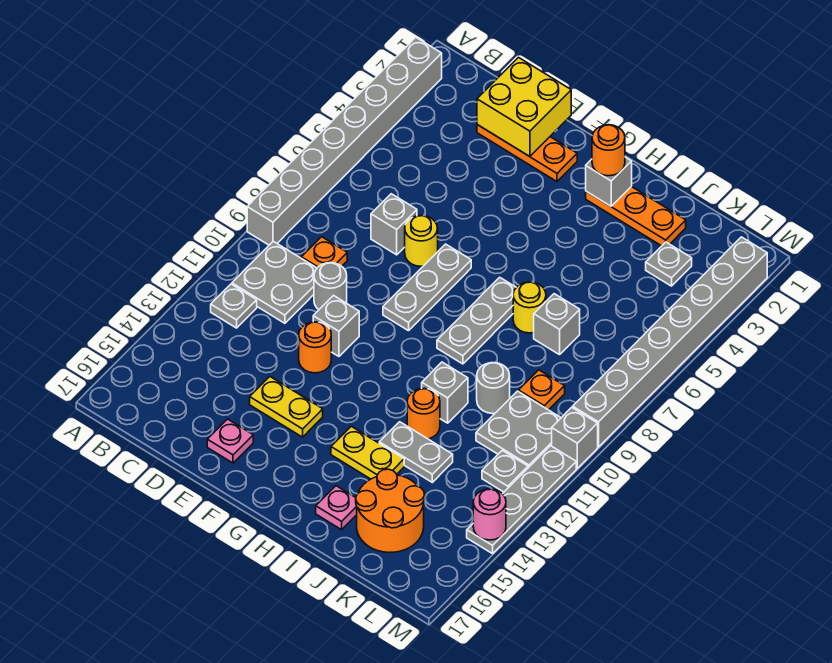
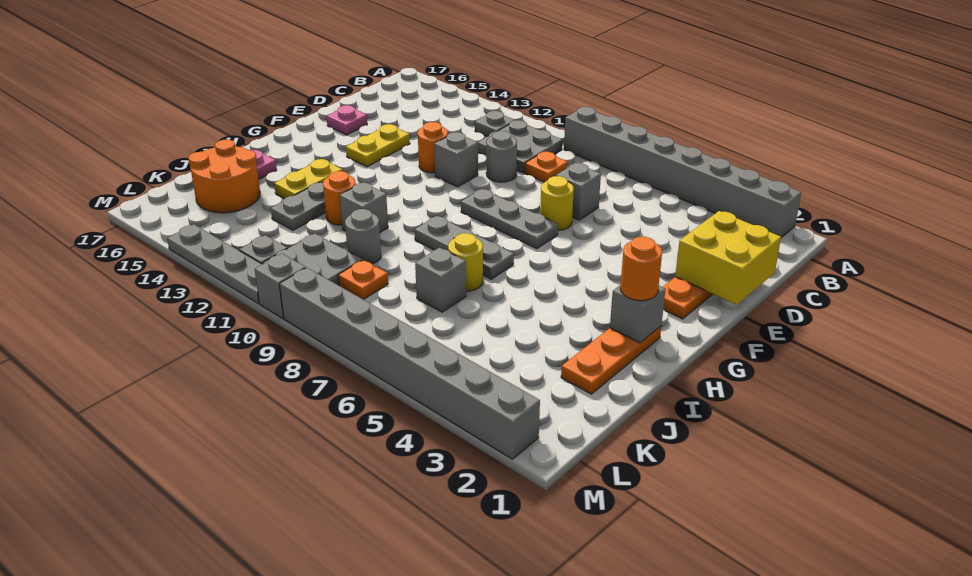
grey plate K3 level 1 -> none
pink round brick M14 level 2 -> none

